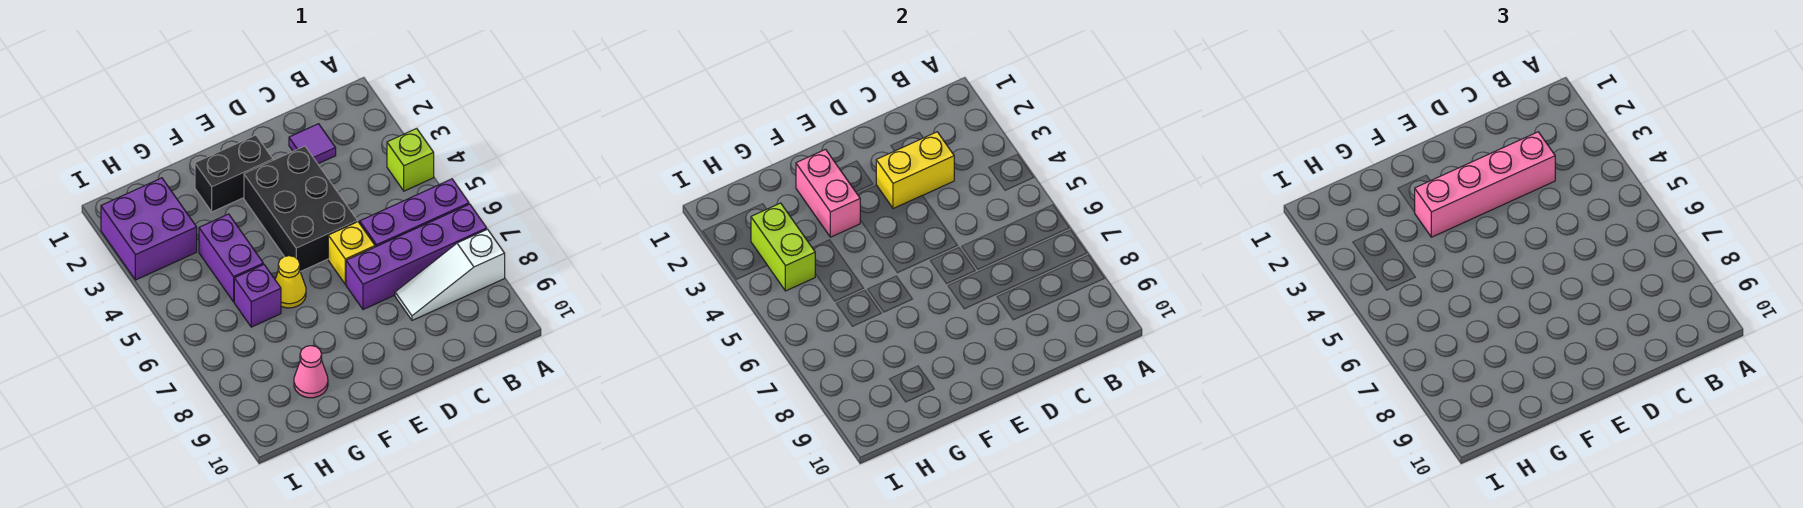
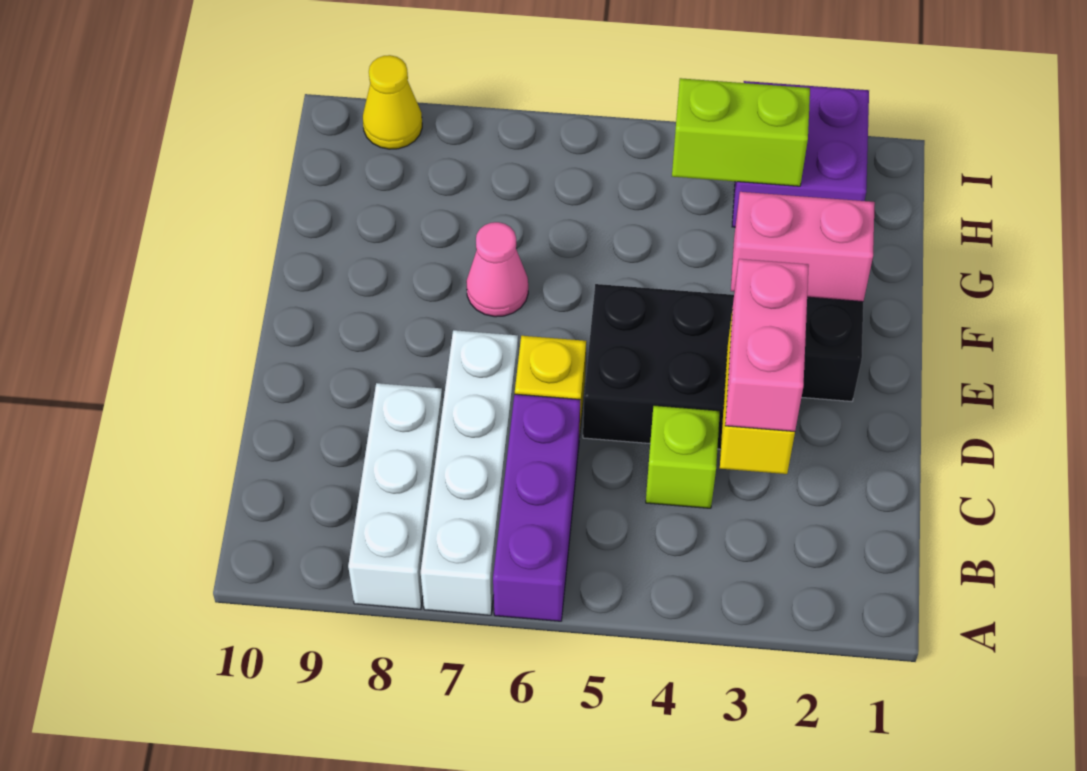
lime brick A4 level 1 -> lime brick C4 level 1
purple brick A7:D7 level 1 -> white brick A7:D7 level 1
white slope A8:C8 level 1 top A -> white brick A8:C8 level 1
purple tile C2 level 1 -> none
pink brick C3:F3 level 3 -> pink brick C3:D3 level 3
yellow cone F6 level 1 -> yellow cone I9 level 1
purple brick G4:G5 level 1 -> none
purple brick G6 level 1 -> none
pink cone G9 level 1 -> pink cone F7 level 1

